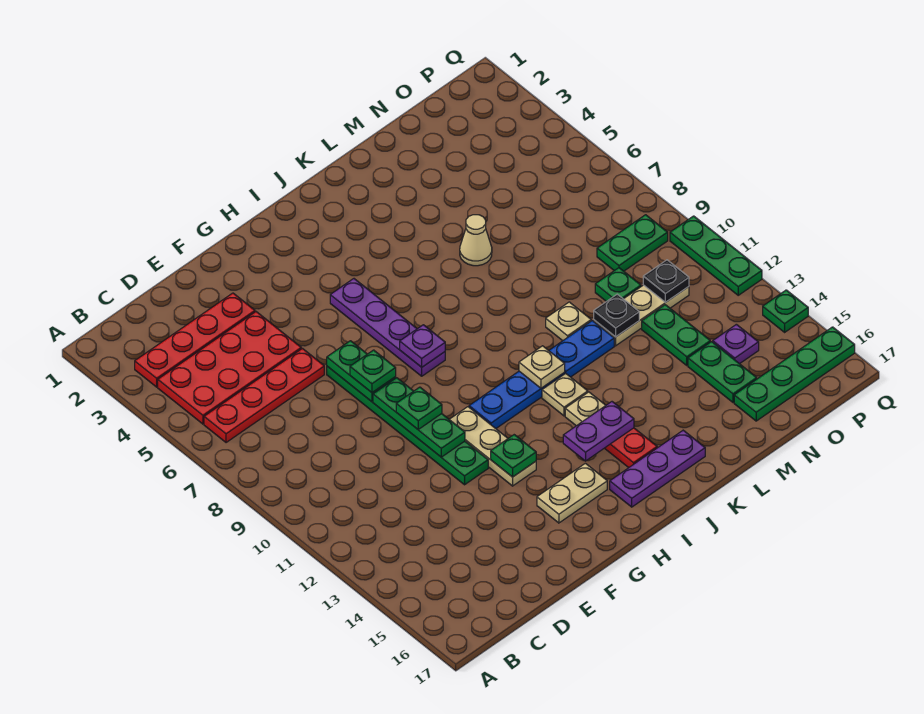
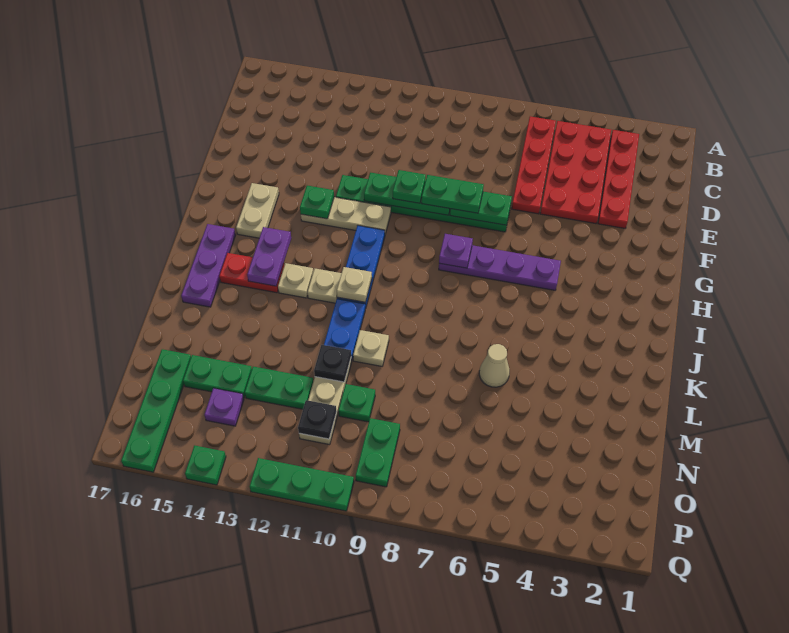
green plate F8 level 3 -> green plate F8:F9 level 3

